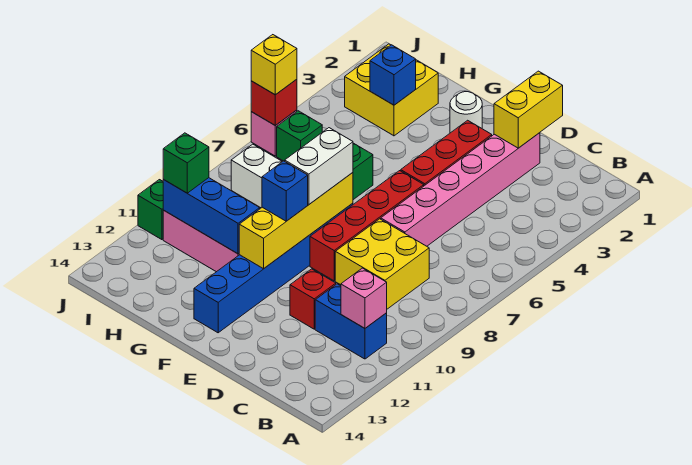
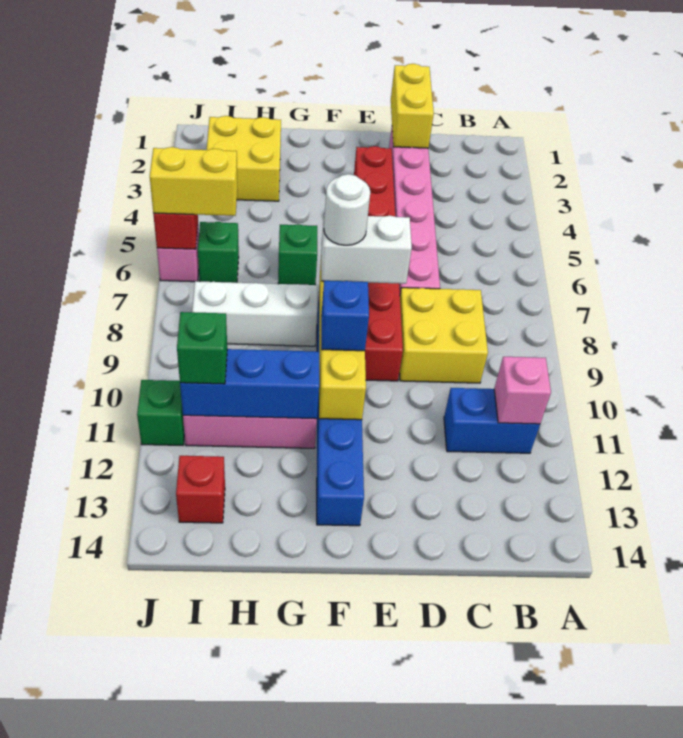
red brick D11 level 1 -> red brick I13 level 1
white round brick F2 level 1 -> white round brick F8 level 4
white brick F8:F9 level 3 -> white brick E8:F8 level 3
blue brick H3 level 2 -> none
yellow brick J6 level 3 -> yellow brick I6:J6 level 3

